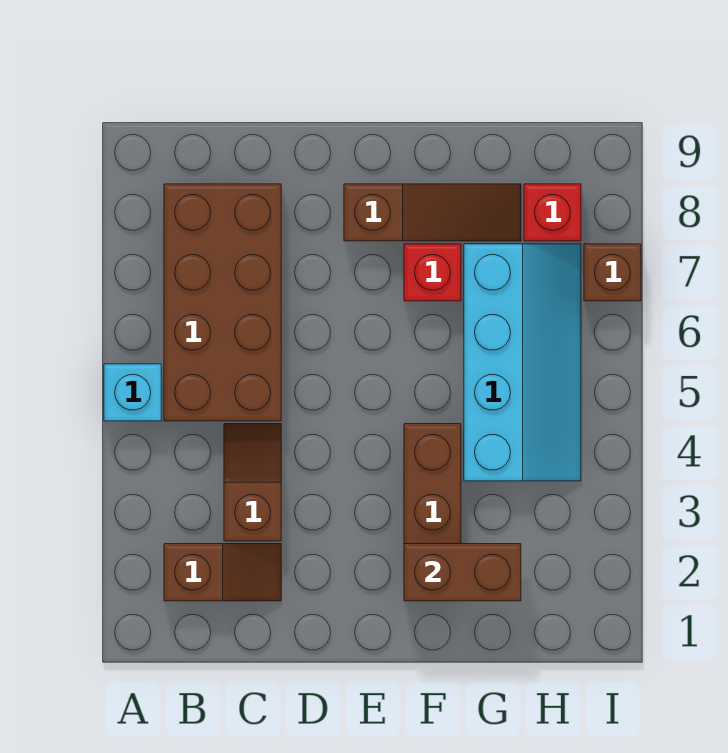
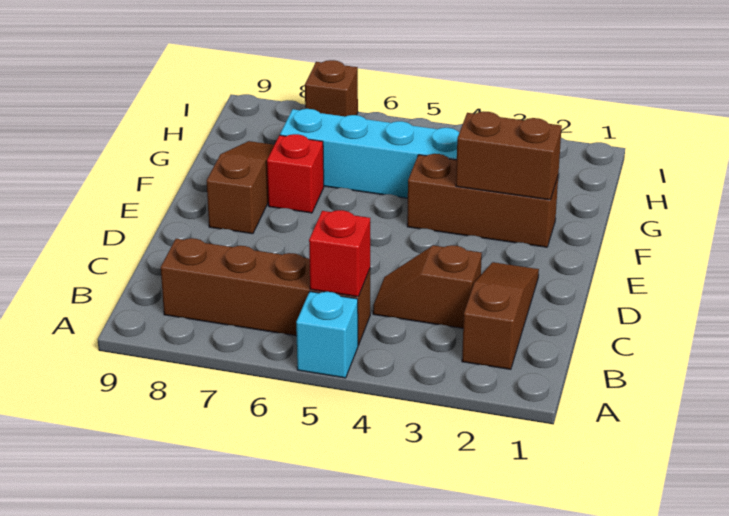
brown slope B2:C2 level 1 top B -> brown slope B2:D2 level 1 top B
brown brick B5:C8 level 1 -> brown brick B5:B8 level 1
brown brick F2:G2 level 2 -> brown brick F2:F3 level 2
red brick H8 level 1 -> red brick B5 level 2

